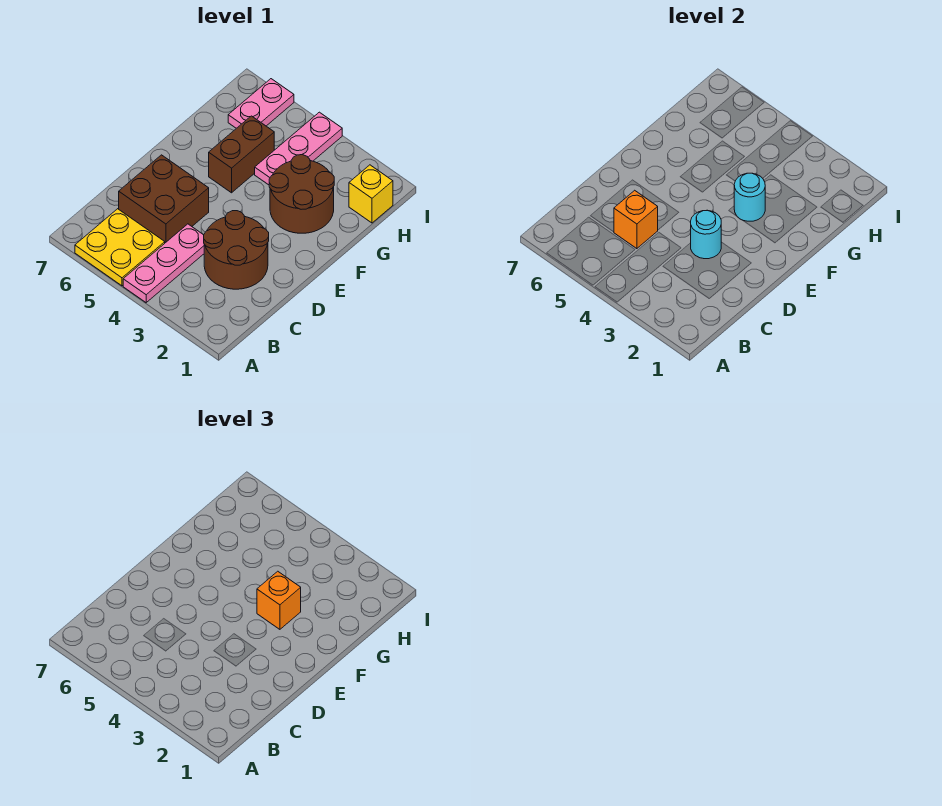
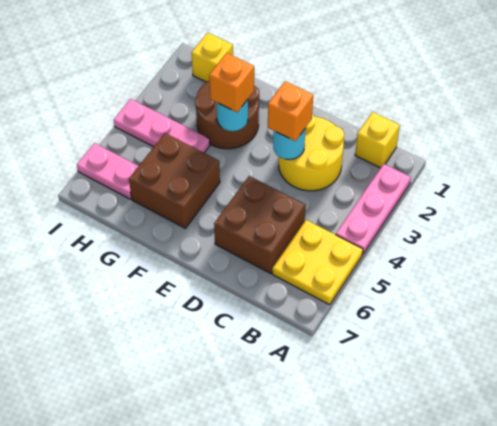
pink plate A4:C4 level 1 -> pink plate A2:A4 level 1
none -> yellow brick B1 level 1
brown round brick C2:D3 level 1 -> yellow round brick C2:D3 level 1
orange brick C5 level 2 -> orange brick D3 level 3
brown brick F5:G5 level 1 -> brown brick F5:G6 level 1

